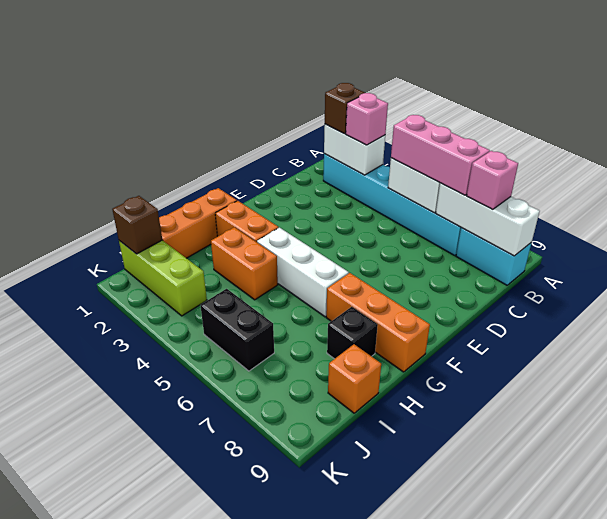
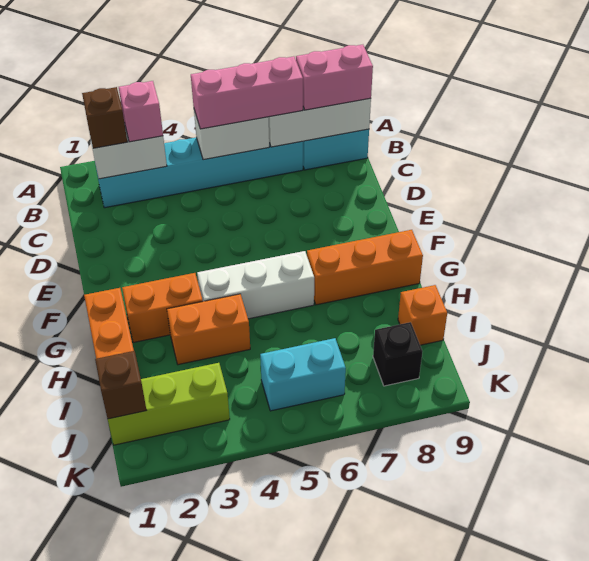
pink brick B8 level 3 -> pink brick B8:B9 level 3
black brick H8 level 1 -> black brick J8 level 1
black brick J5:J6 level 1 -> cyan brick J5:J6 level 1

